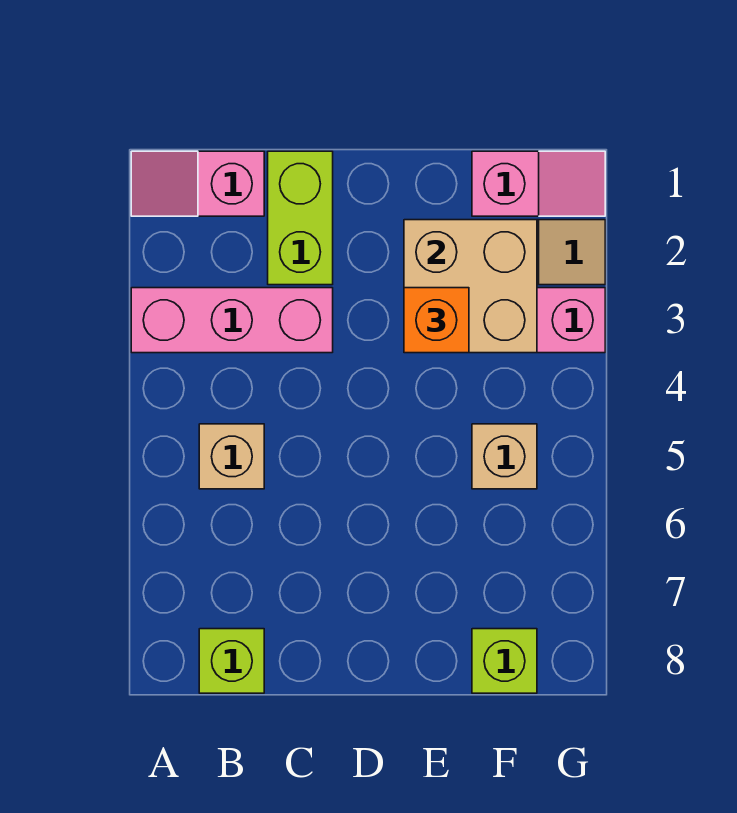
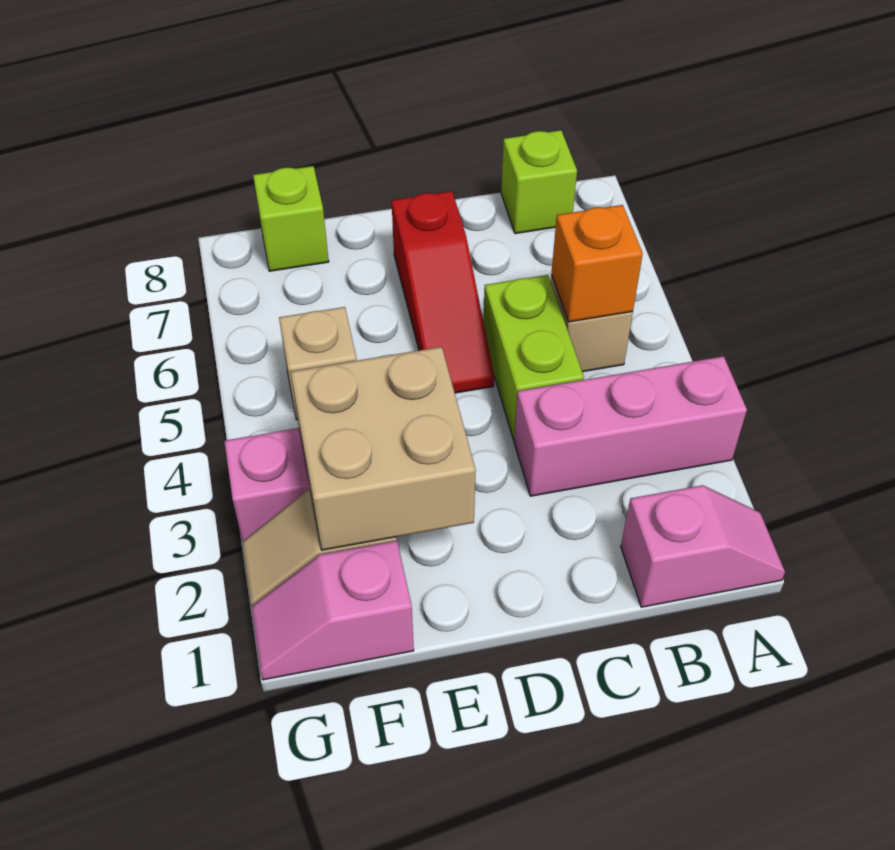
lime brick C1:C2 level 1 -> lime brick C4:C5 level 1
none -> red slope D5:D7 level 1 top 7
orange brick E3 level 3 -> orange brick B5 level 2

